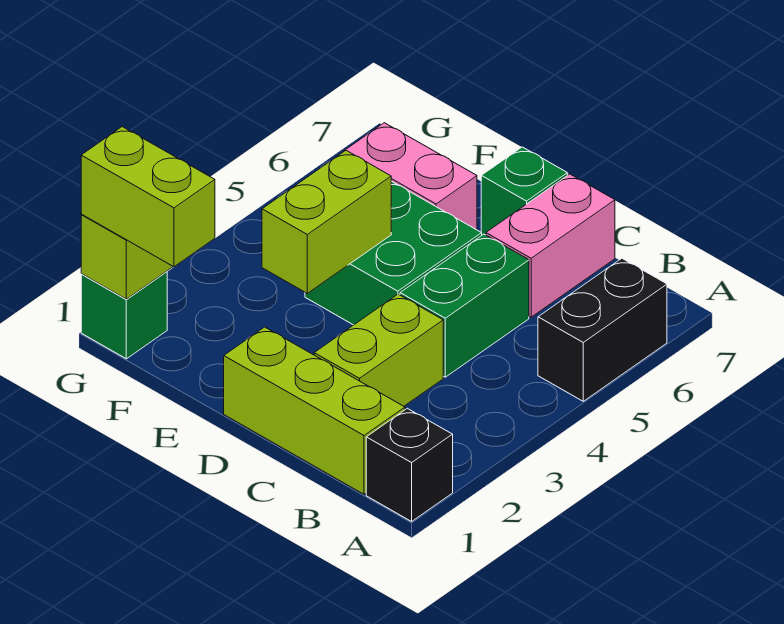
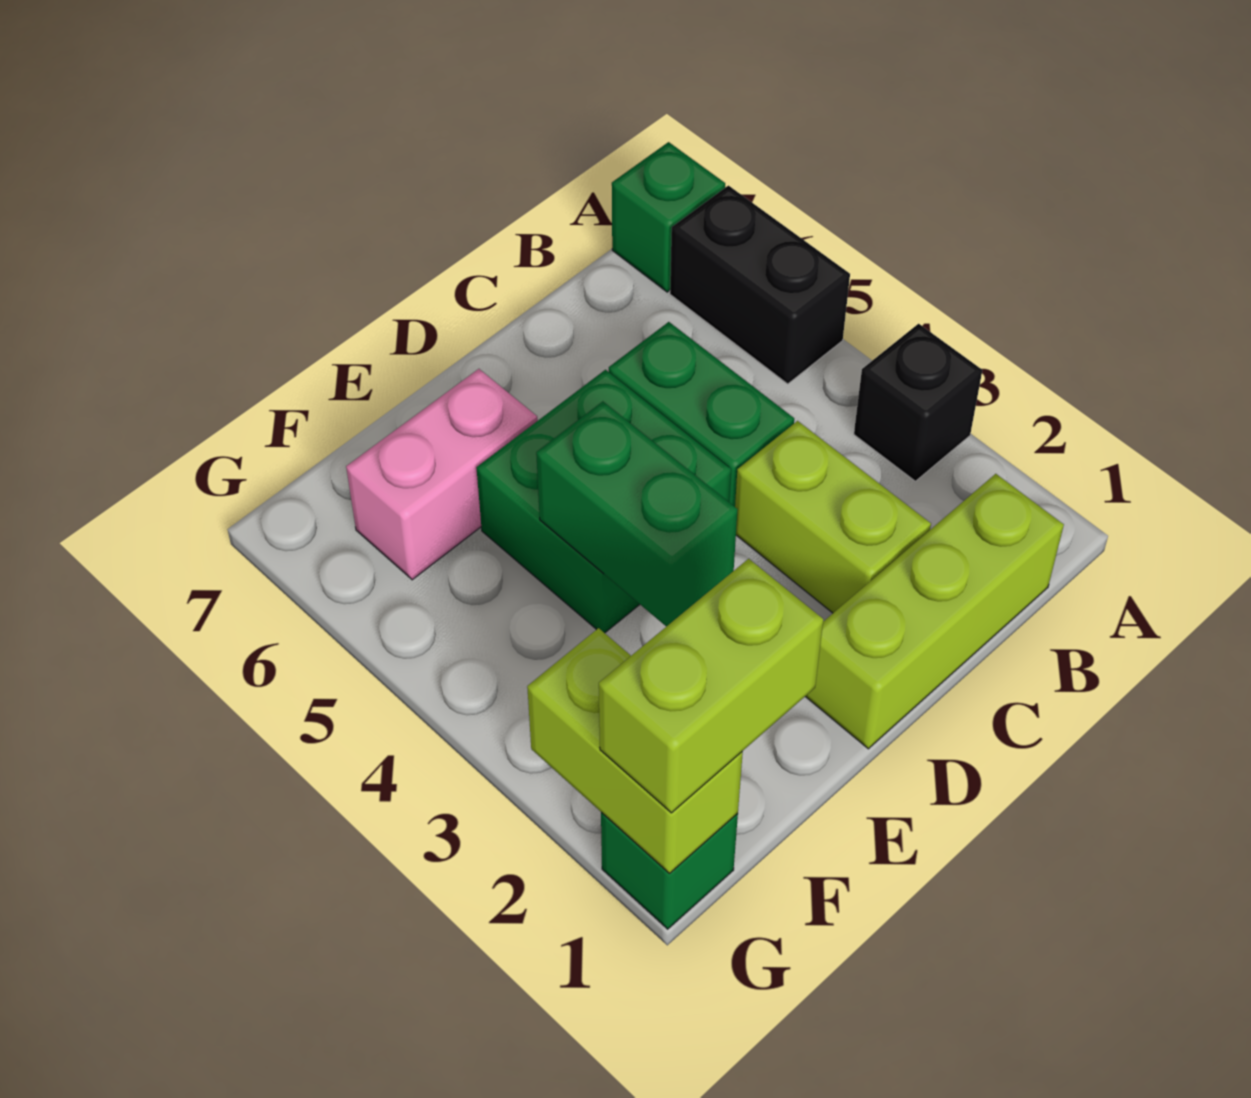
black brick A1 level 1 -> black brick A3 level 1
pink brick C6:C7 level 1 -> none
green brick D7 level 1 -> green brick A7 level 1
lime brick E3:E4 level 2 -> green brick E3:E4 level 2

